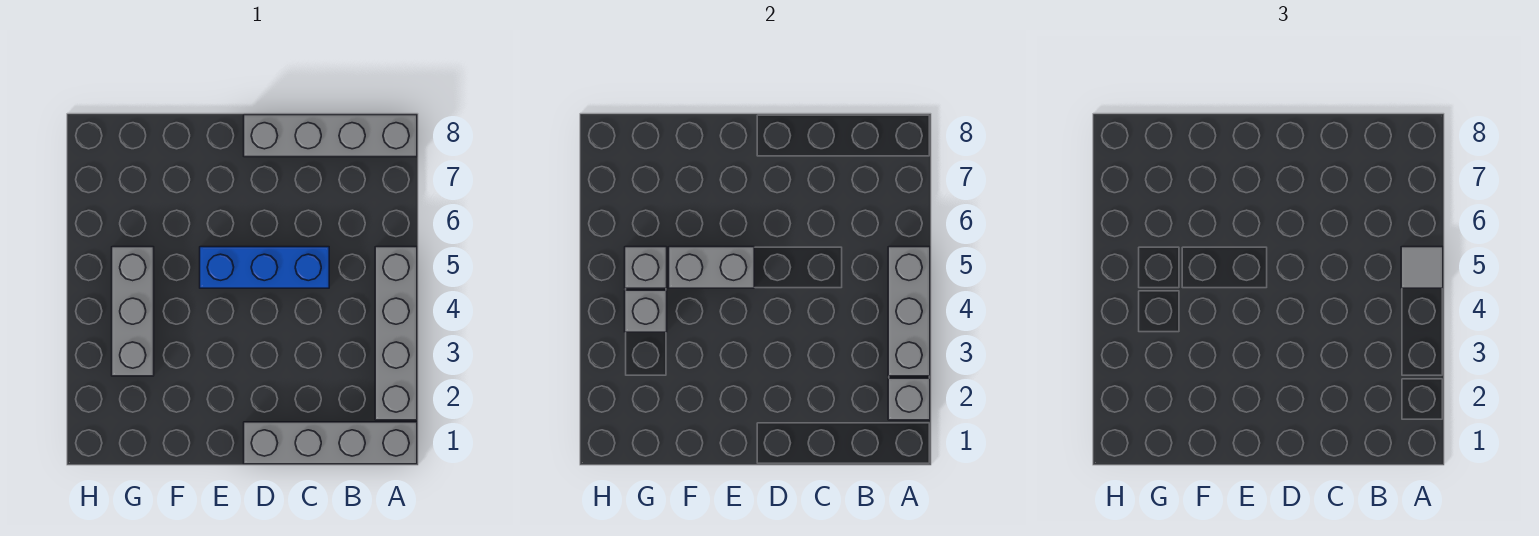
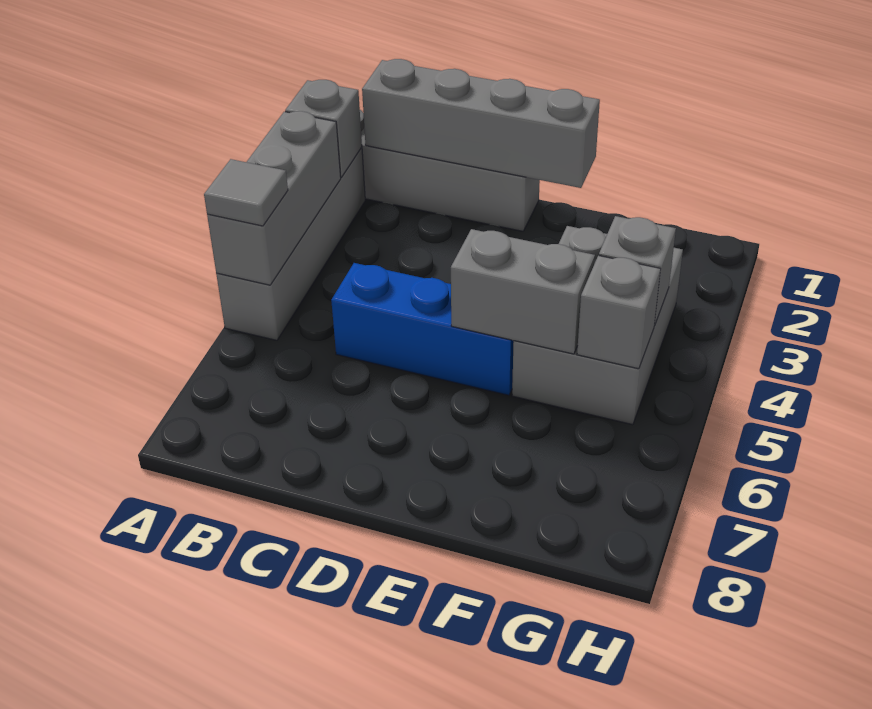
grey brick A8:D8 level 1 -> grey brick B1:E1 level 2
grey brick G3:G5 level 1 -> grey brick F3:G5 level 1

